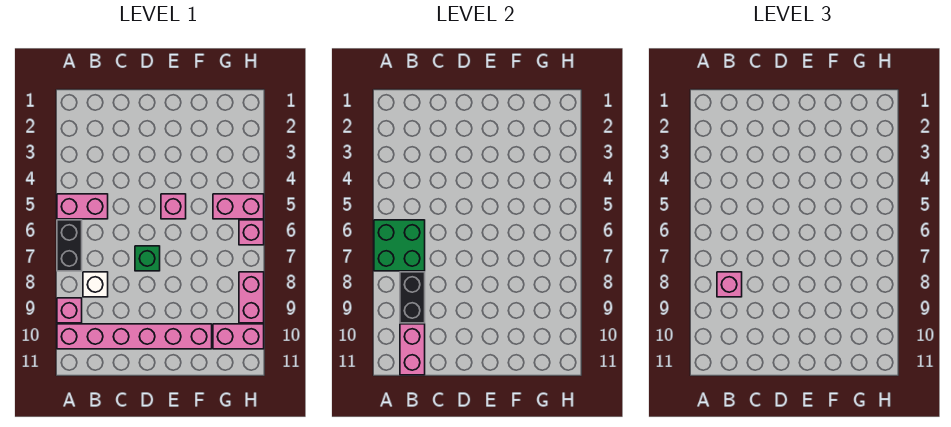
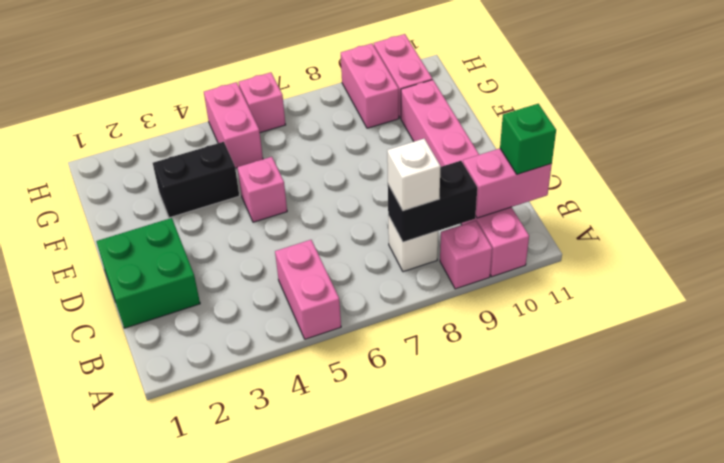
black brick A6:A7 level 1 -> black brick F3:F4 level 1
green brick A6:B7 level 2 -> green brick C1:D2 level 1
pink brick B8 level 3 -> white brick B8 level 3
green brick D7 level 1 -> green brick B11 level 3
pink brick H8:H9 level 1 -> pink brick G9:H9 level 1

